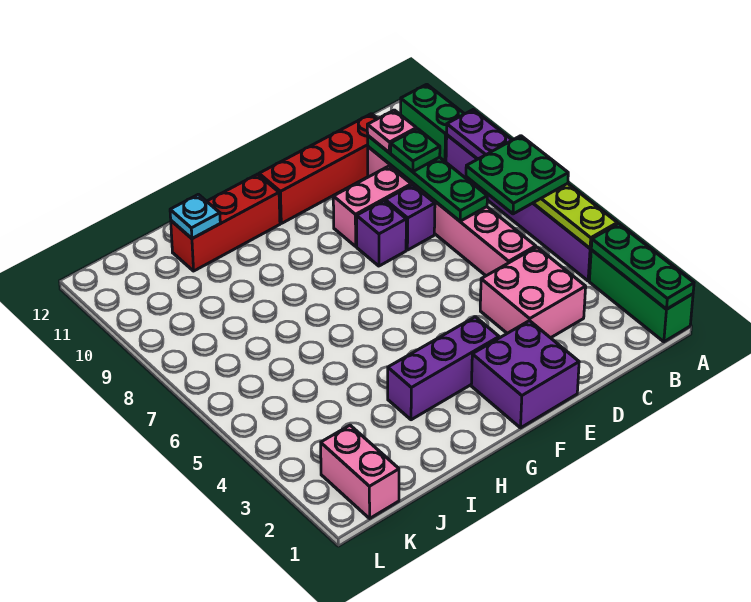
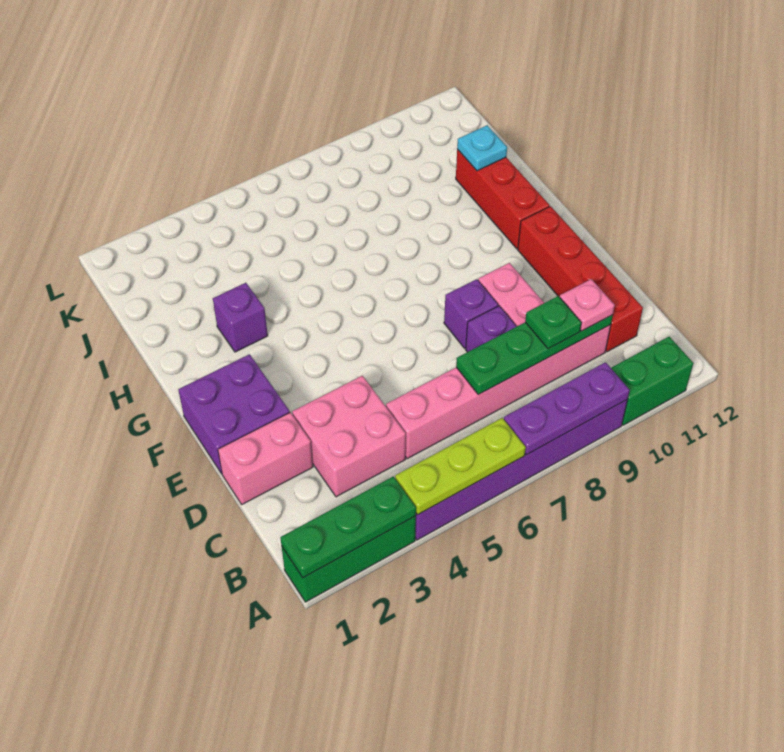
green plate A6:B7 level 3 -> none
purple brick F3:H3 level 1 -> purple brick H3 level 1
pink brick K1:K2 level 1 -> pink brick D1:D2 level 1

